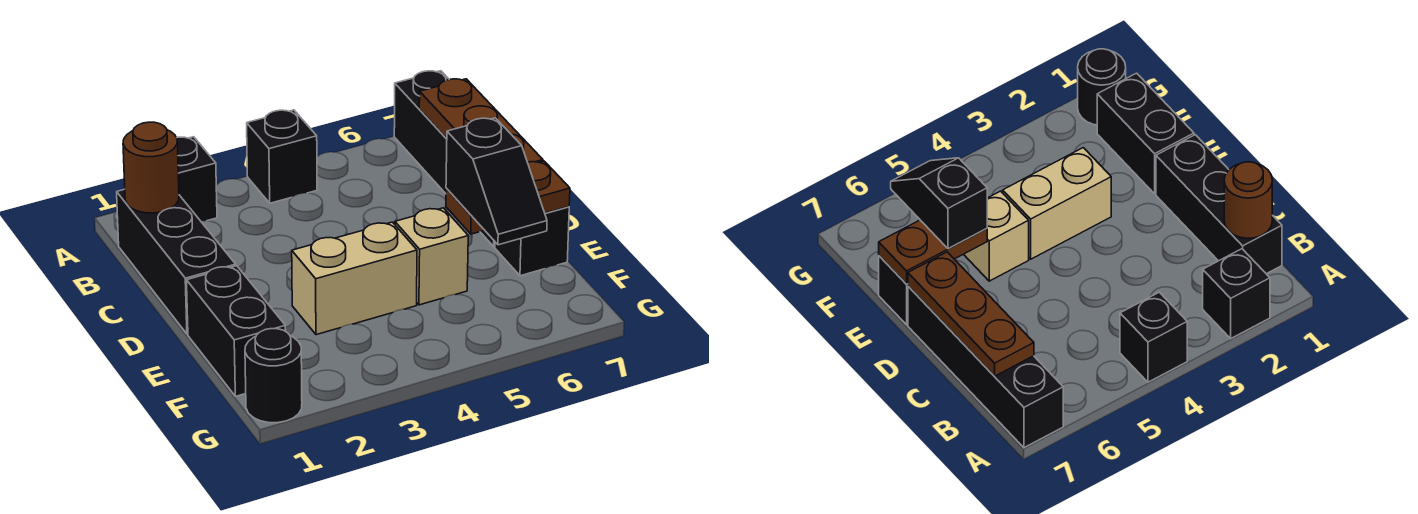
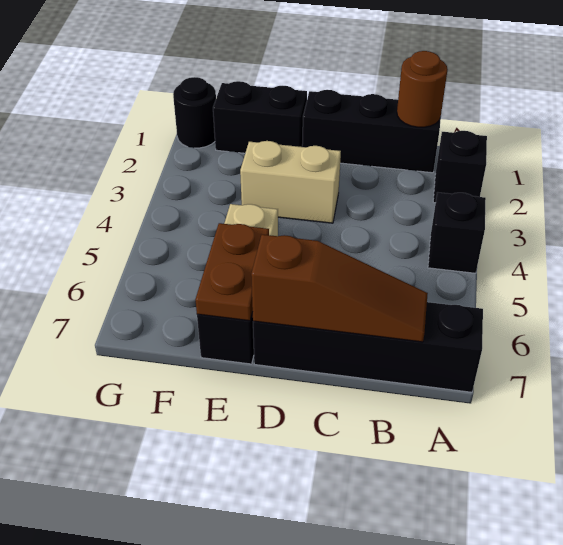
brown plate B7:D7 level 2 -> brown slope B7:D7 level 2 top D
tan brick E3:E4 level 1 -> tan brick D3:E3 level 1
black slope E6:F6 level 3 top E -> none

